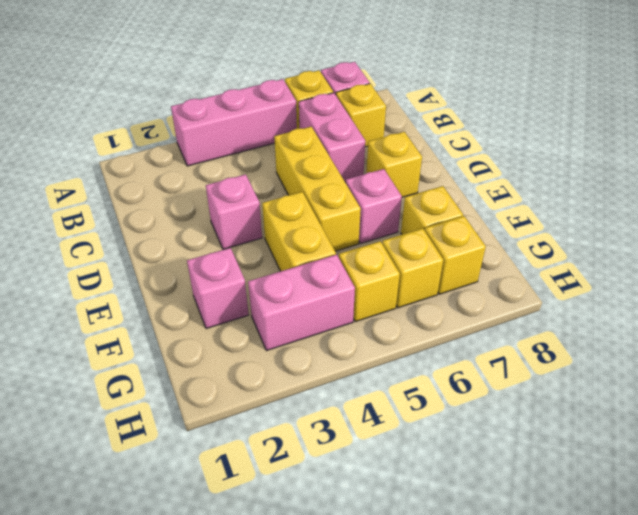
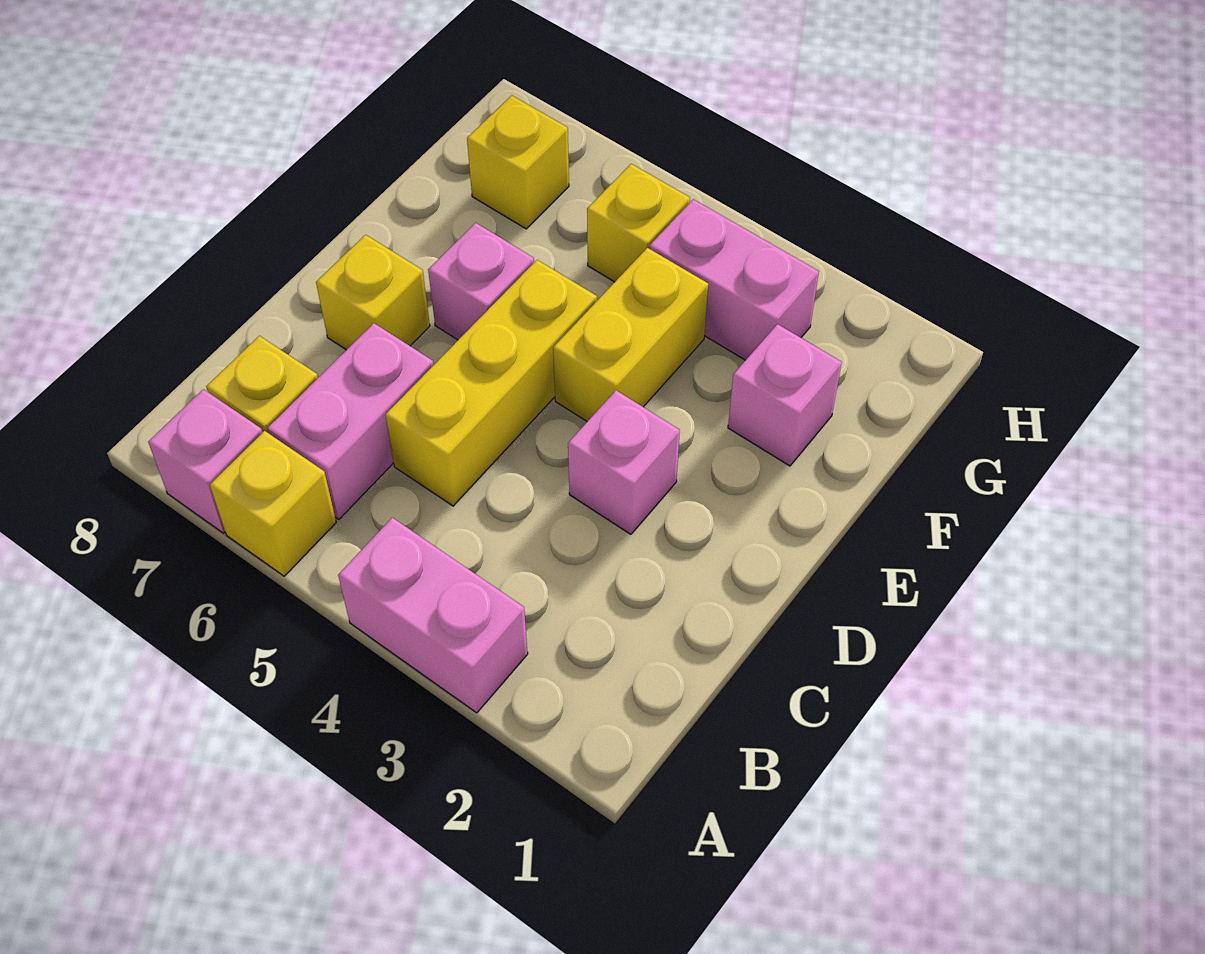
pink brick A3:A5 level 1 -> pink brick A3:A4 level 1
yellow brick F7 level 1 -> none
yellow brick G6 level 1 -> none

